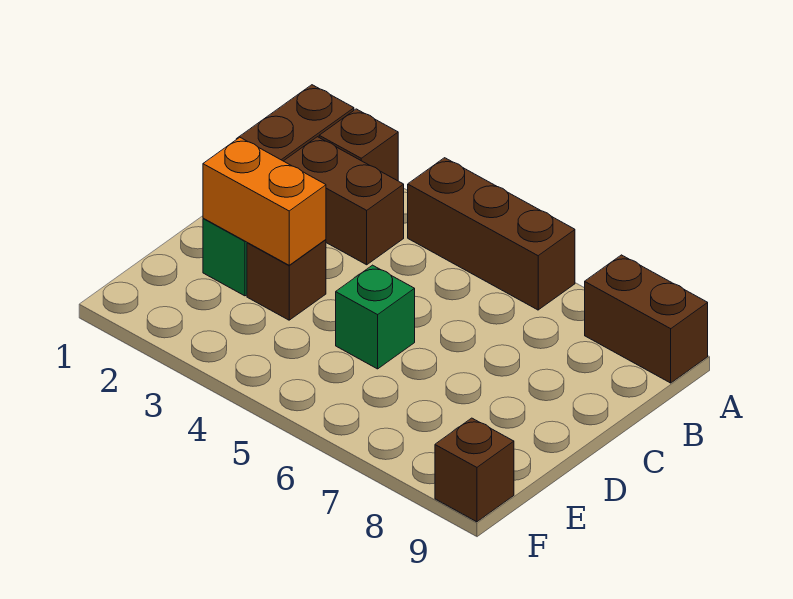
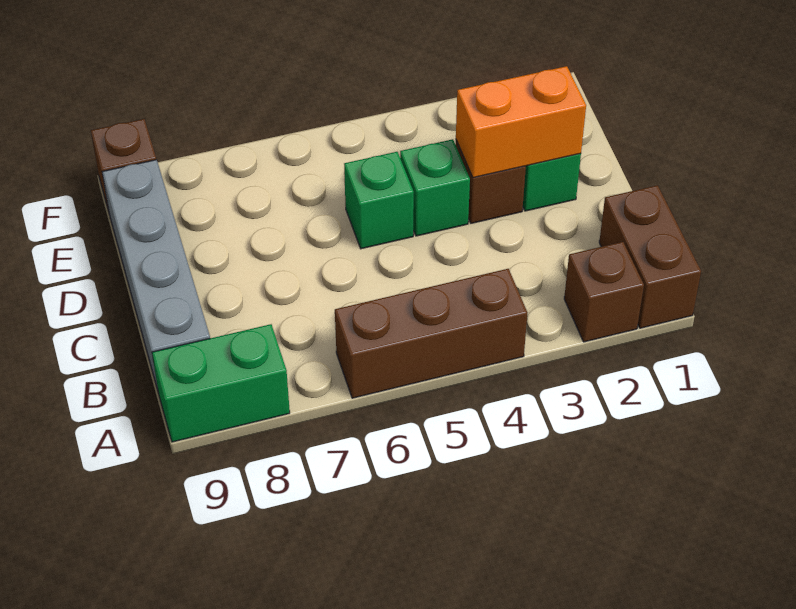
brown brick A8:A9 level 1 -> green brick A8:A9 level 1
brown brick B2:B3 level 1 -> none
none -> grey brick B9:E9 level 1
none -> green brick D4 level 1

